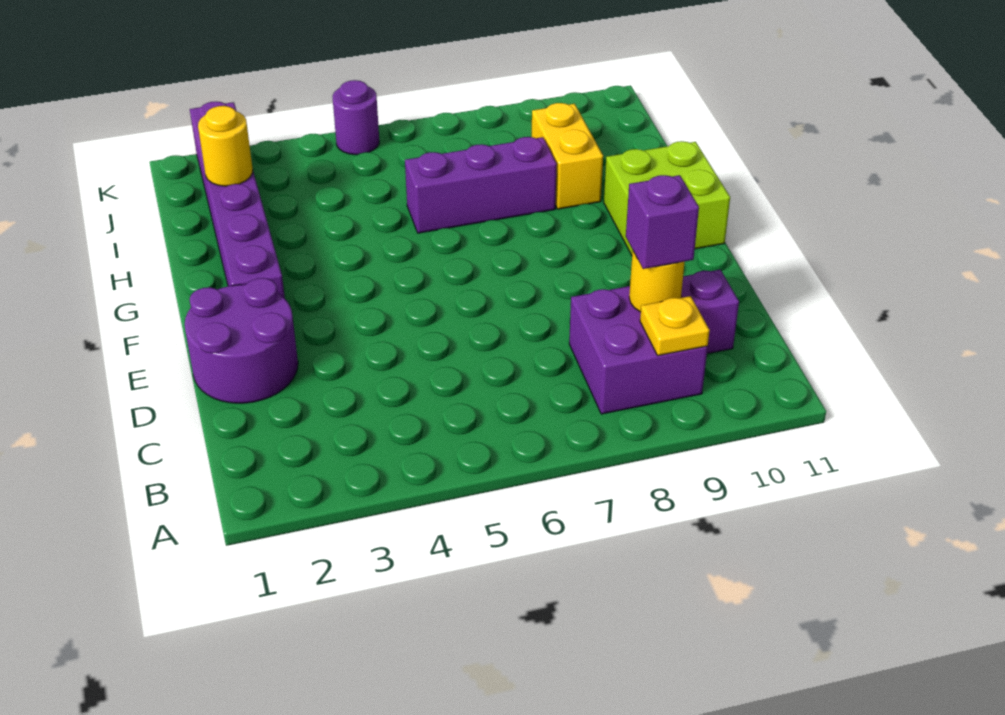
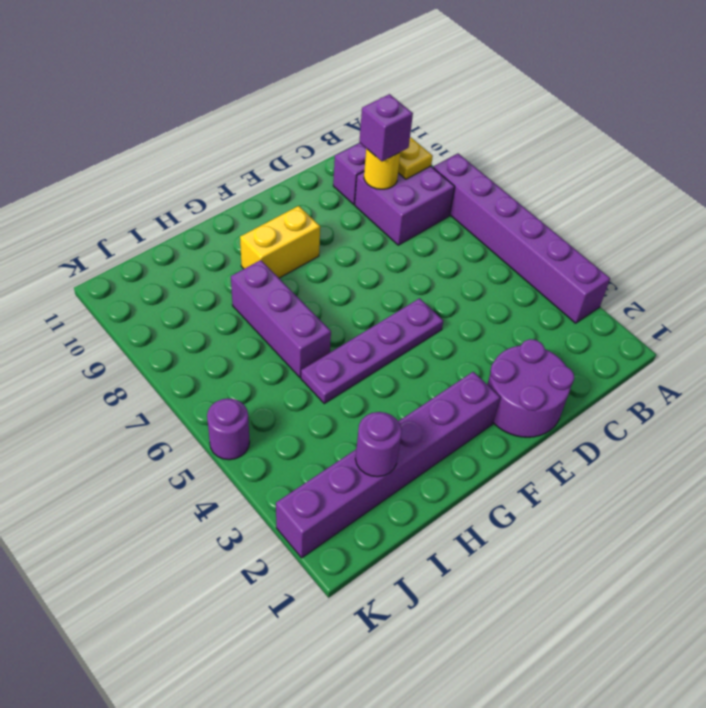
none -> purple brick A3:A8 level 1
none -> purple plate E5:H5 level 1
lime brick F10:G11 level 1 -> none
yellow brick H9:I9 level 1 -> yellow brick F9:G9 level 1
yellow round brick I2 level 2 -> purple round brick I2 level 2

